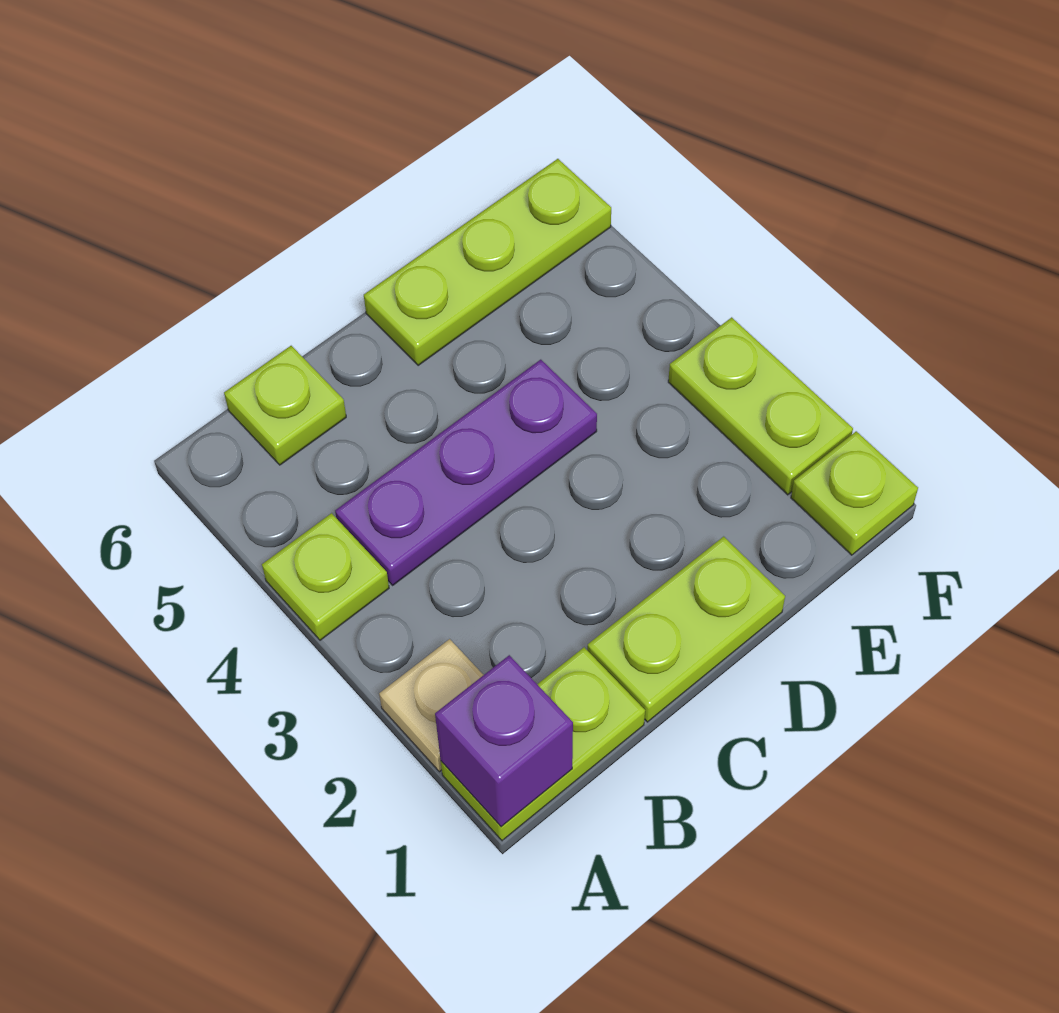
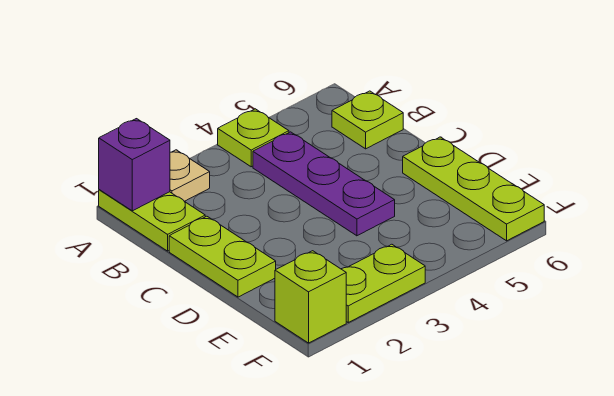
lime plate F1 level 1 -> lime brick F1 level 1

